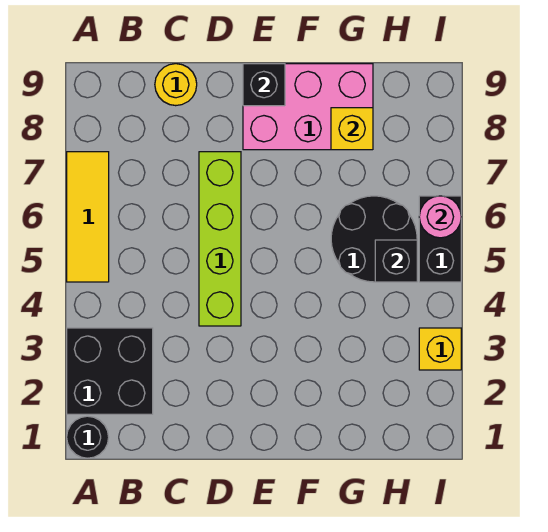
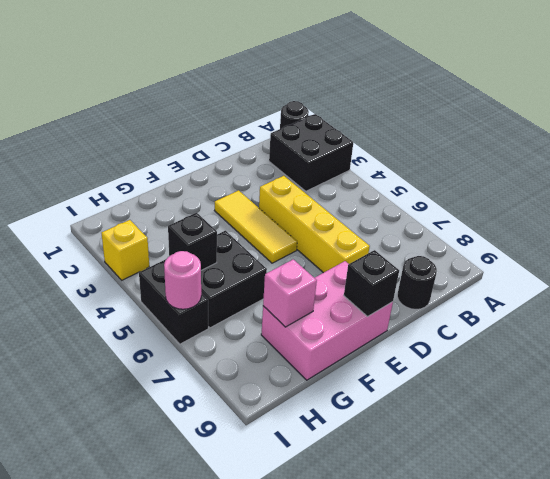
yellow tile A5:A7 level 1 -> yellow tile E3:E5 level 1
yellow round brick C9 level 1 -> black round brick C9 level 1
lime brick D4:D7 level 1 -> yellow brick D4:D7 level 1
black round brick G5:H6 level 1 -> black brick G5:H6 level 1
yellow brick G8 level 2 -> pink brick G8 level 2

